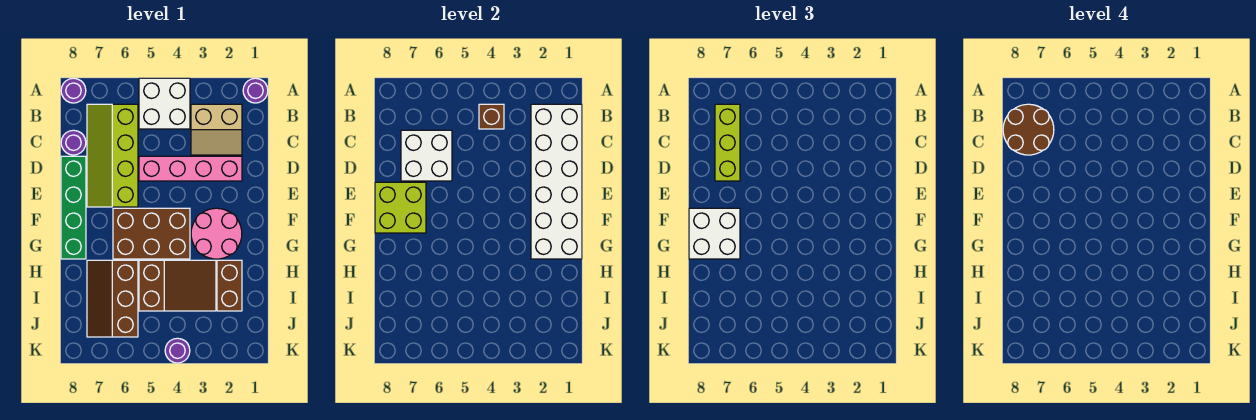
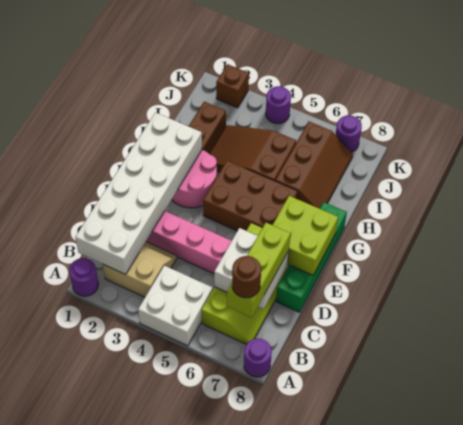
brown brick B4 level 2 -> brown brick K2 level 1
brown round brick B7:C8 level 4 -> brown round brick B7 level 4
purple round brick C8 level 1 -> purple round brick K7 level 1
white brick F7:G8 level 3 -> none

